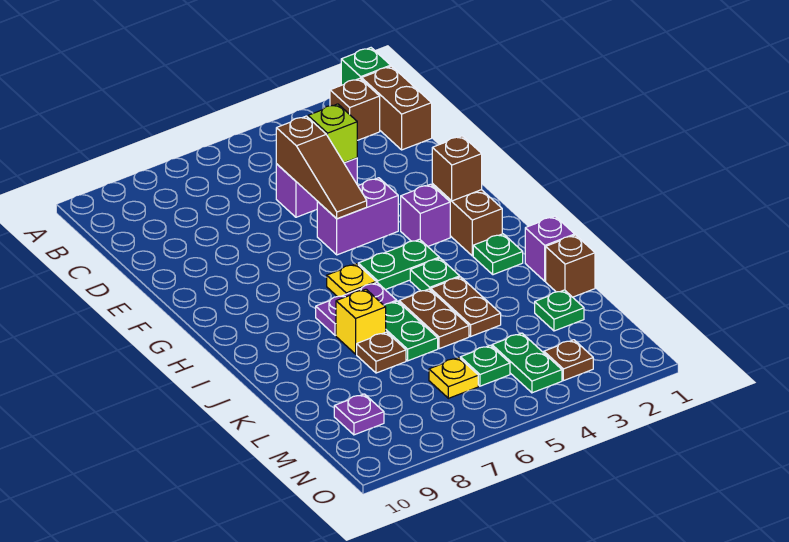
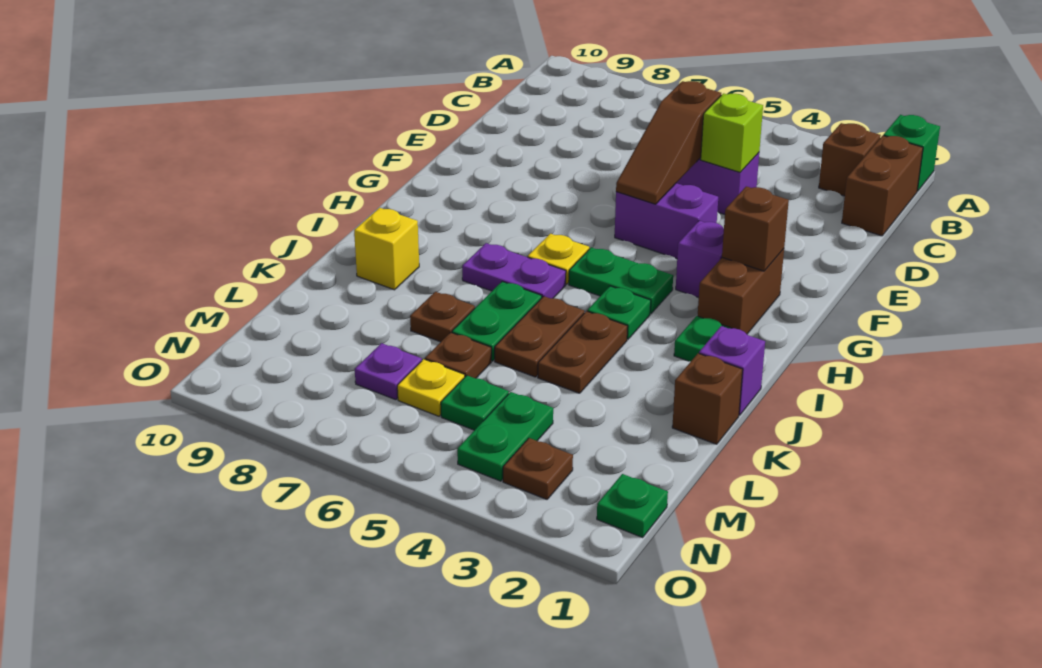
yellow brick J7 level 1 -> yellow brick J9 level 1
green plate L2 level 1 -> green plate N1 level 1
none -> brown plate L6 level 1
purple plate M9 level 1 -> purple plate M7 level 1

